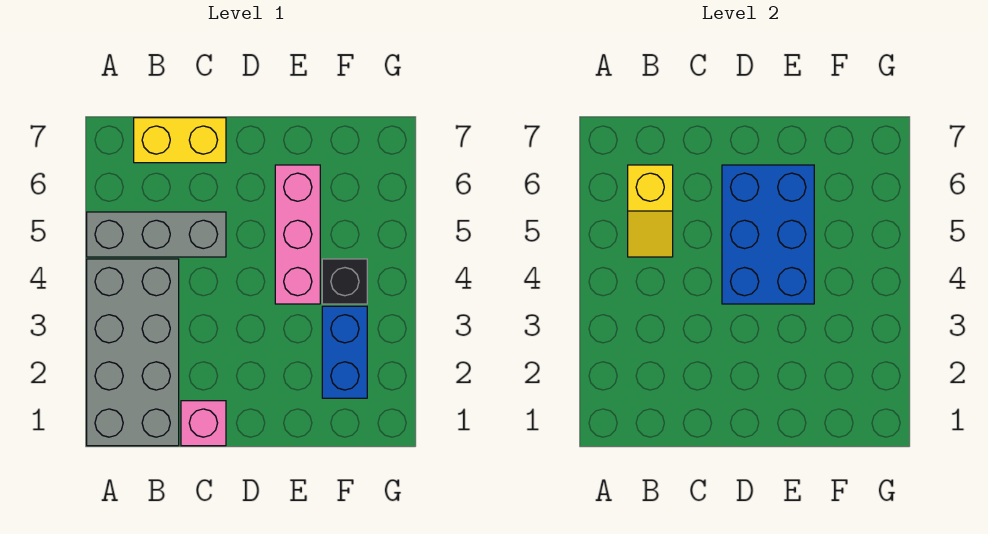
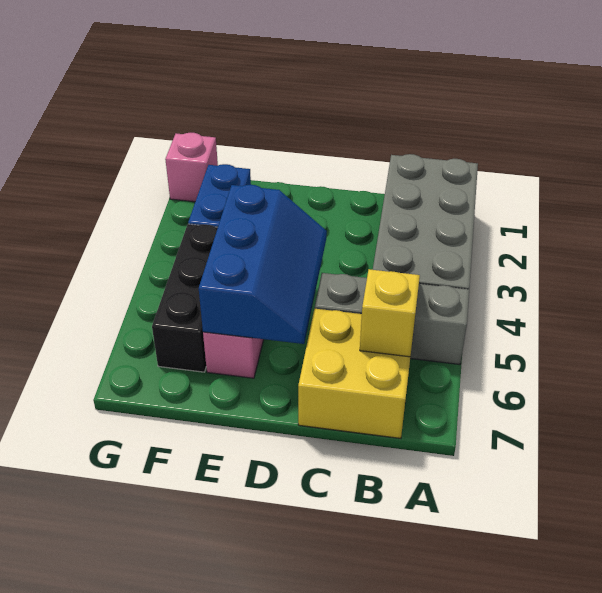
yellow brick B7:C7 level 1 -> yellow brick B6:C7 level 1
pink brick C1 level 1 -> pink brick G1 level 1
blue brick D4:E6 level 2 -> blue slope D4:E6 level 2 top E
black brick F4 level 1 -> black brick F4:F6 level 1

